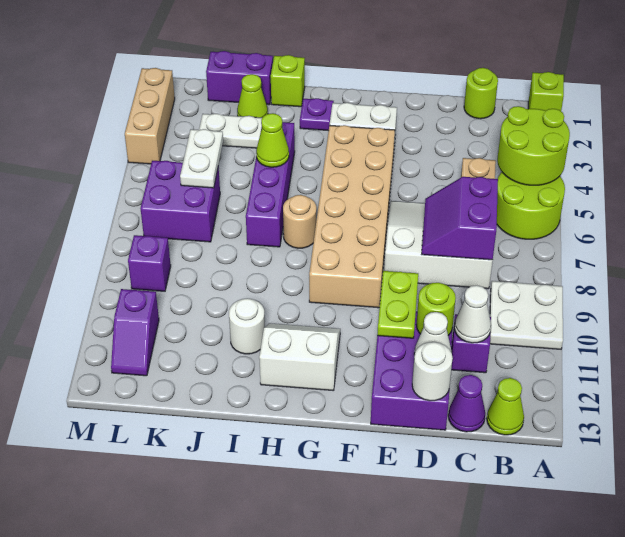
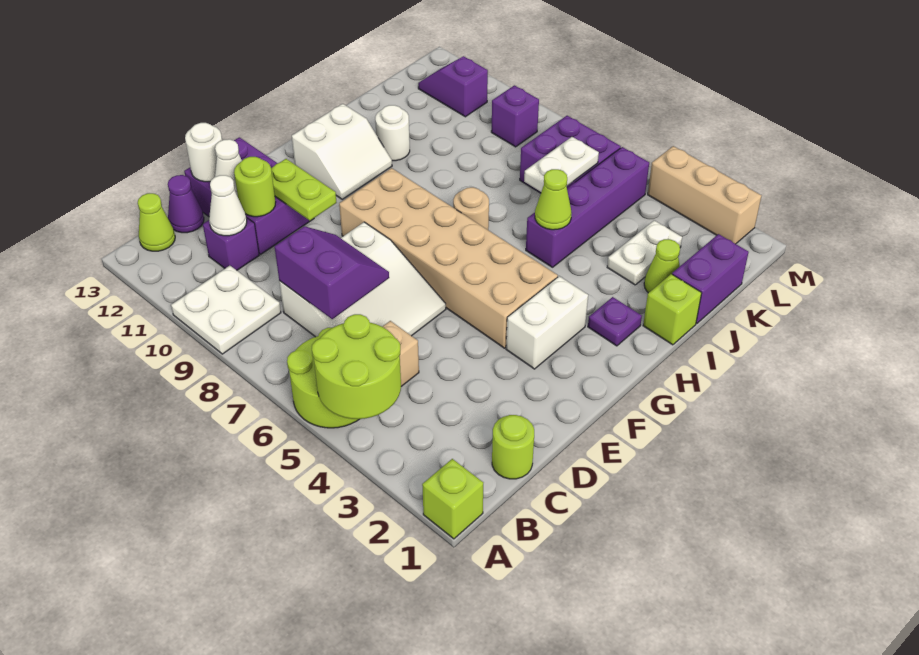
purple brick I4:I7 level 1 -> purple brick I5:L5 level 1
white plate K5:K6 level 2 -> white plate J6:K6 level 2

